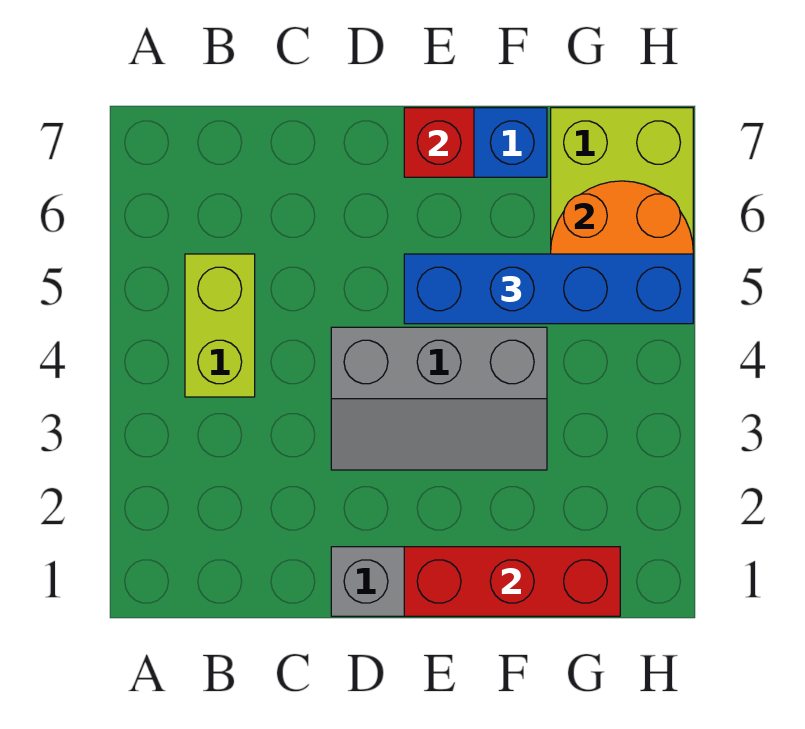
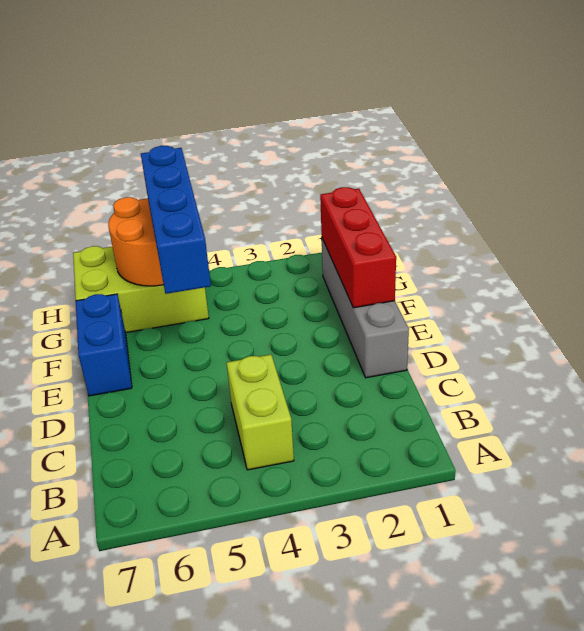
lime brick B4:B5 level 1 -> lime brick B4:C4 level 1
grey slope D3:F4 level 1 top 4 -> none
red brick E7 level 2 -> none

